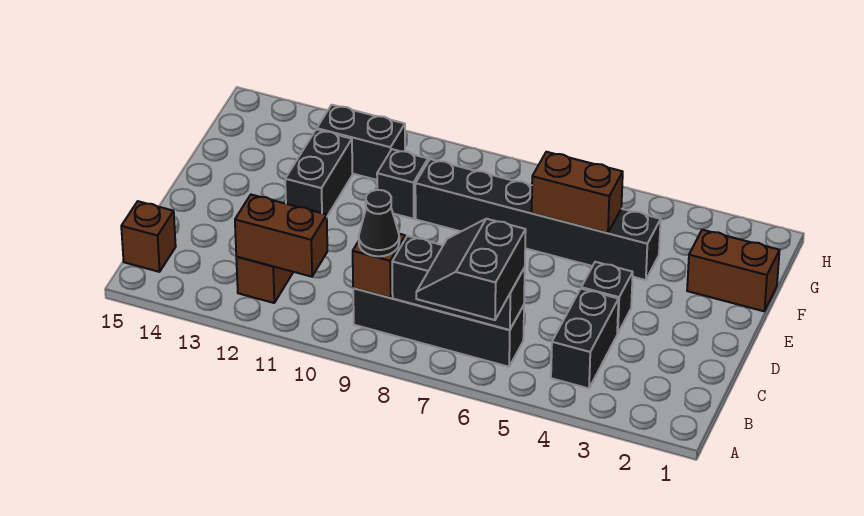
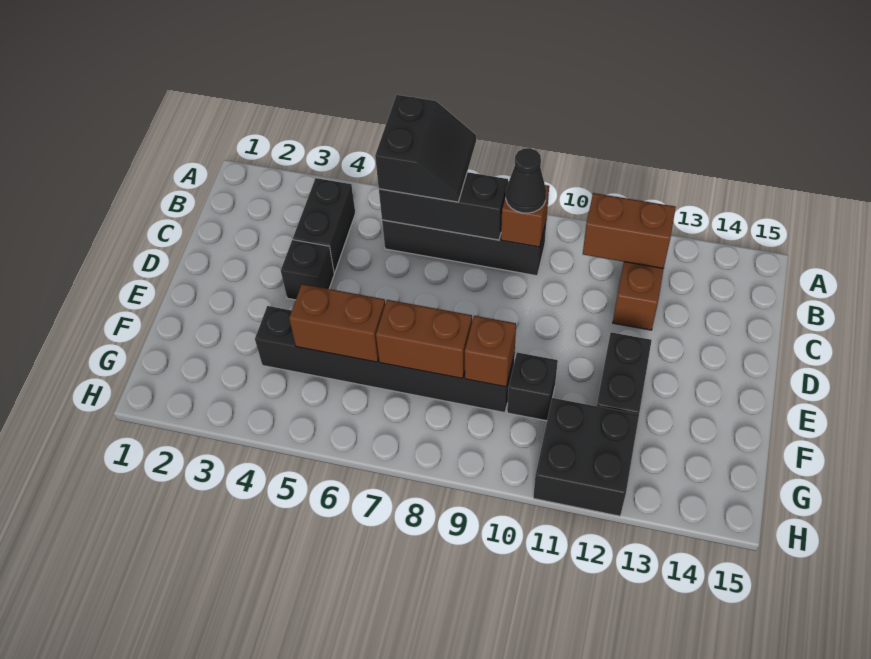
brown brick B15 level 1 -> brown brick F9 level 2
brown brick F1:F2 level 1 -> brown brick F7:F8 level 2
black brick G11:G12 level 1 -> black brick G11:H12 level 1

